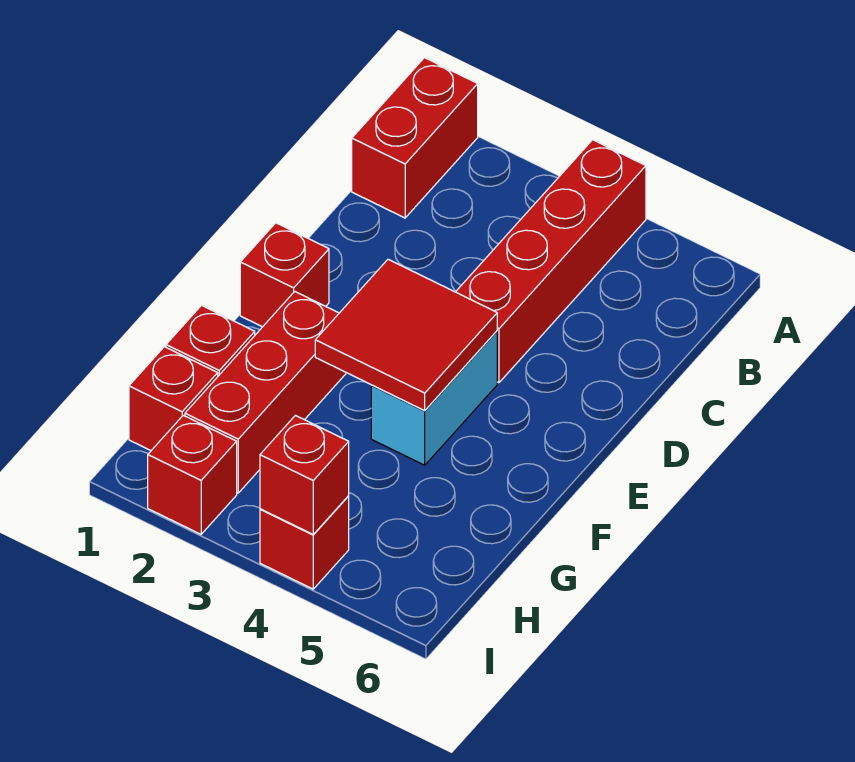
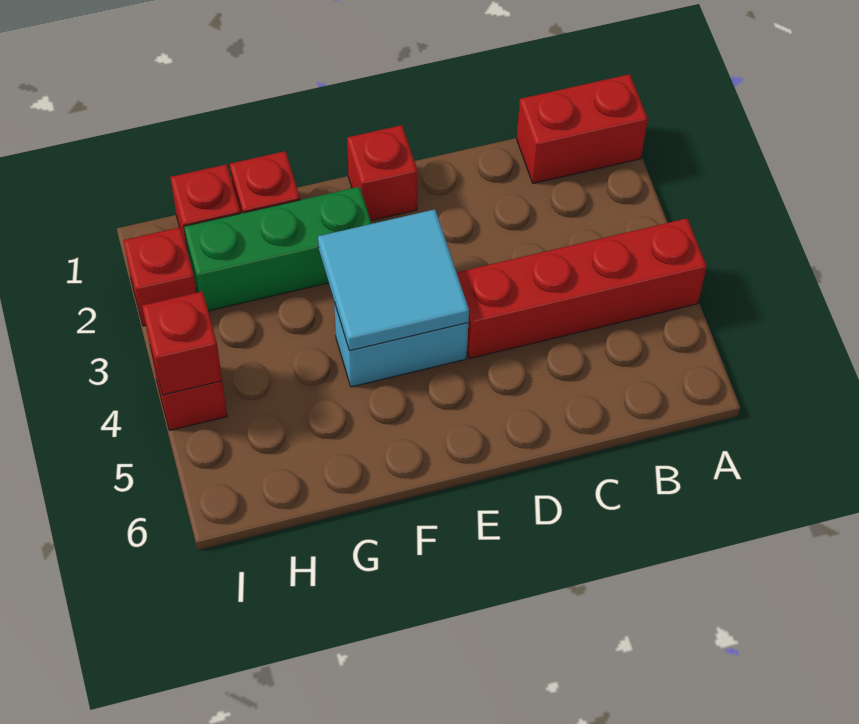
red tile E3:F4 level 2 -> cyan tile E3:F4 level 2
red brick F2:H2 level 1 -> green brick F2:H2 level 1

